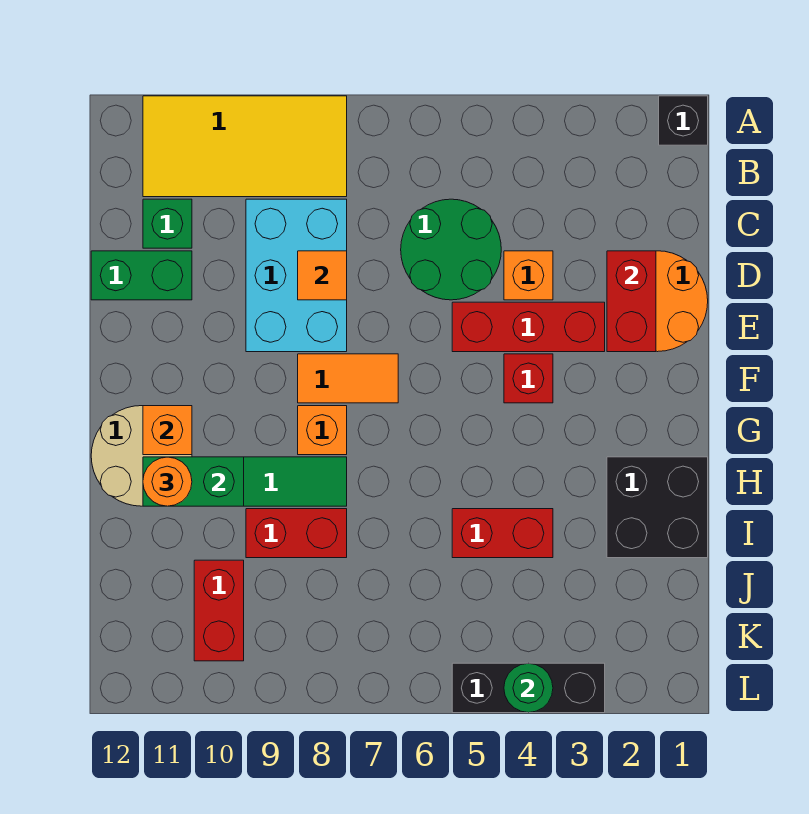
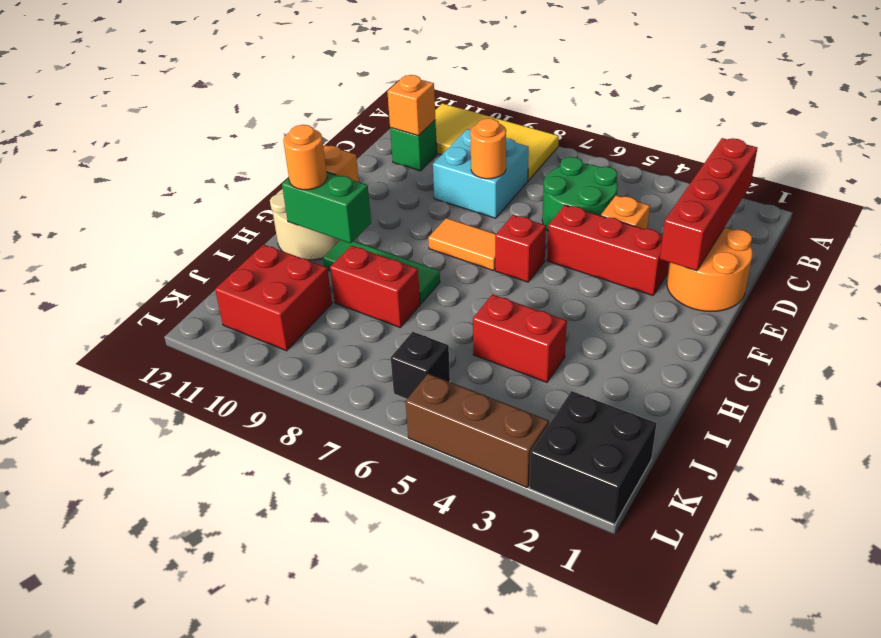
black brick A1 level 1 -> black brick K6 level 1
cyan brick C8:E9 level 1 -> cyan brick C8:D9 level 1
red brick D2:E2 level 2 -> red brick B2:E2 level 2
orange tile D8 level 2 -> orange round brick D8 level 2
green brick D11:D12 level 1 -> none
red brick F4 level 1 -> red brick F6 level 1
orange brick G8 level 1 -> orange brick C11 level 2
black brick H1:I2 level 1 -> black brick K1:L2 level 1
red brick J10:K10 level 1 -> red brick J10:K11 level 1
black brick L3:L5 level 1 -> brown brick L3:L5 level 1
green round brick L4 level 2 -> none

